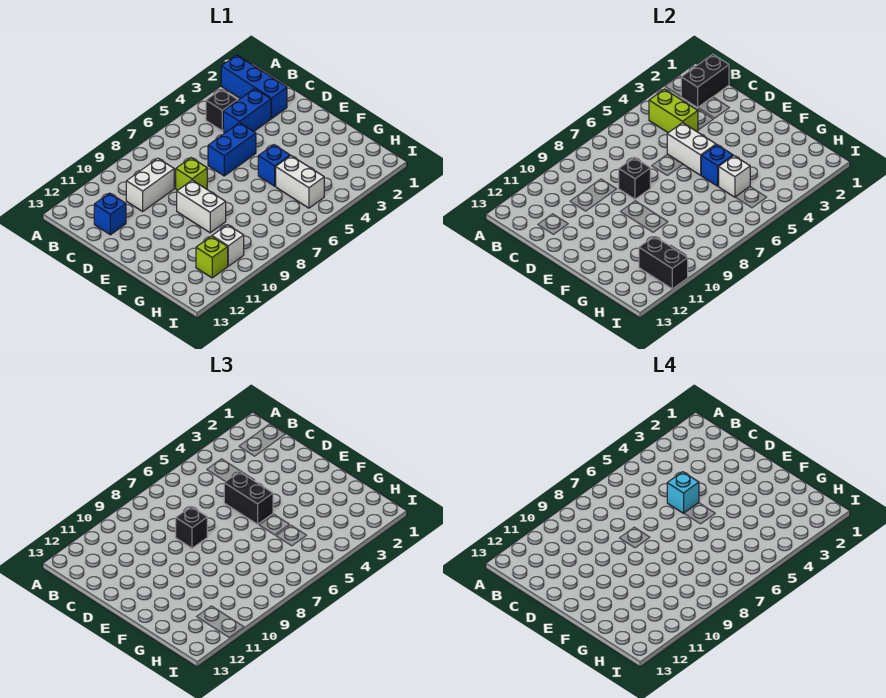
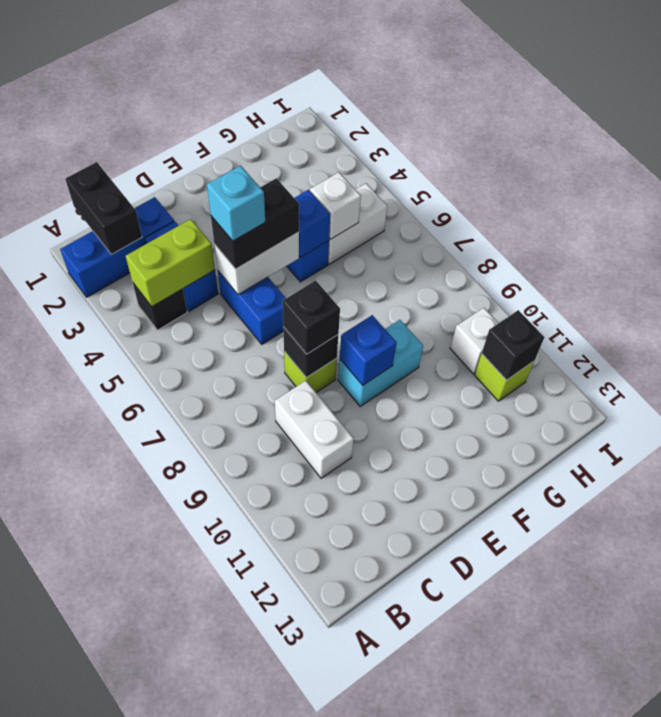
blue brick C12 level 1 -> blue brick E9 level 2
white brick E9:F9 level 1 -> cyan brick E9:F9 level 1
black brick H11:I11 level 2 -> black brick H11 level 2

